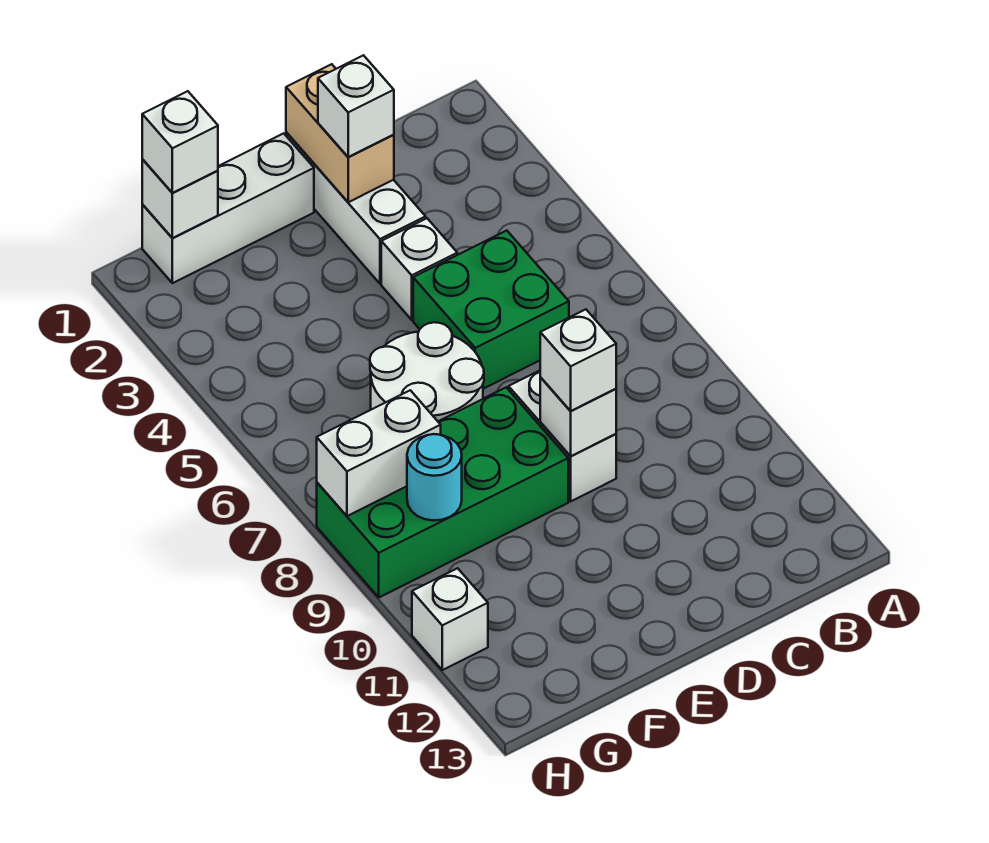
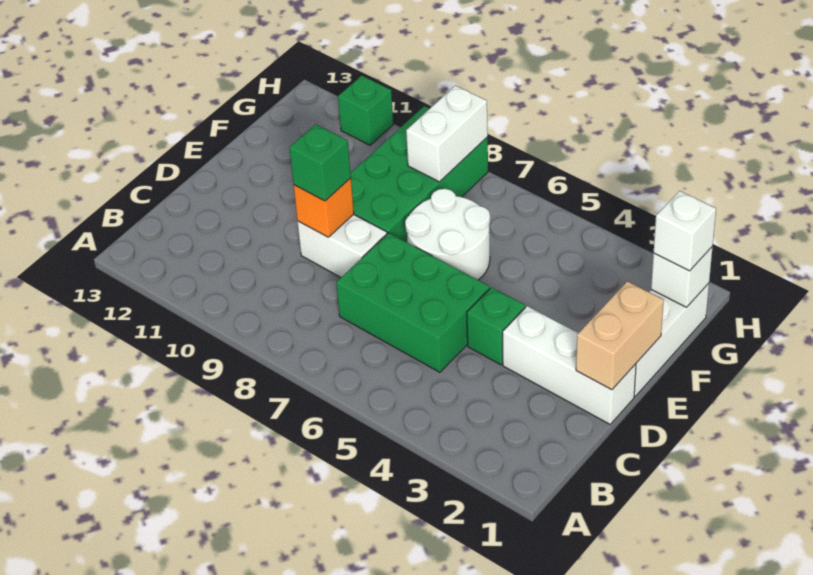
green brick C5:D6 level 1 -> green brick C5:D7 level 1
tan brick D1:D2 level 2 -> tan brick D1:E1 level 2
white brick D2 level 3 -> none
white brick D4 level 1 -> green brick D4 level 1
white brick D9 level 2 -> orange brick D9 level 2
white brick D9 level 3 -> green brick D9 level 3
cyan round brick G9 level 2 -> none
white brick H11 level 1 -> green brick H11 level 1

